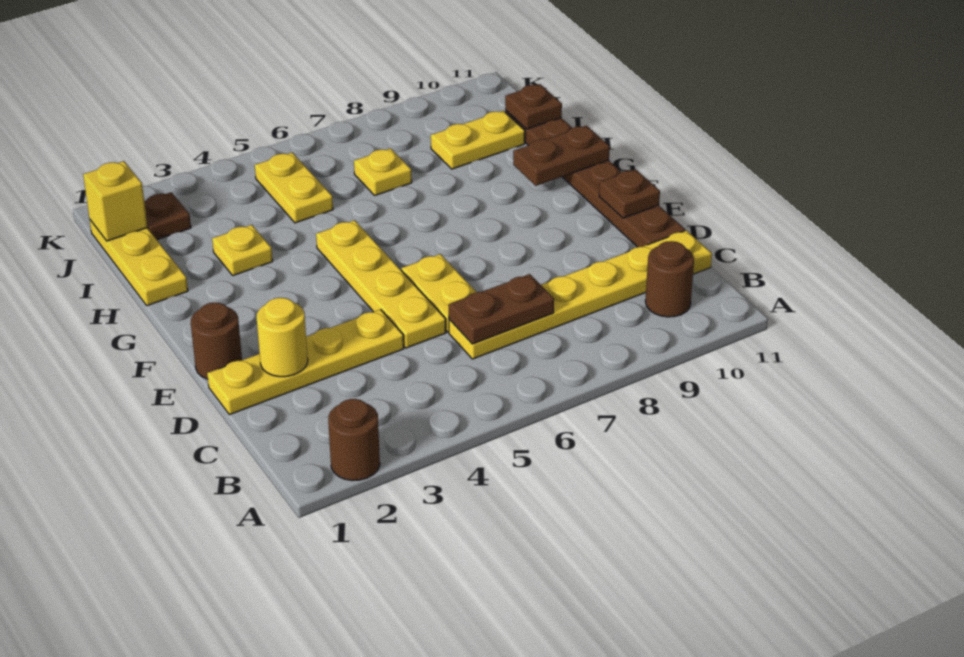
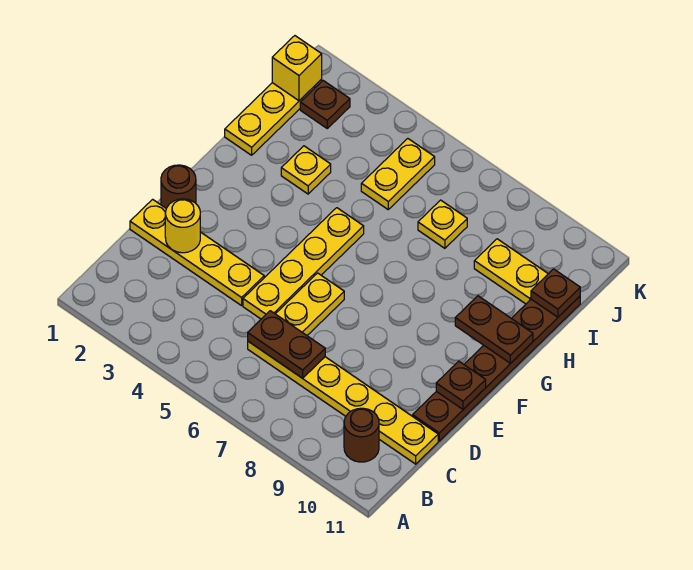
brown round brick A2 level 1 -> none

